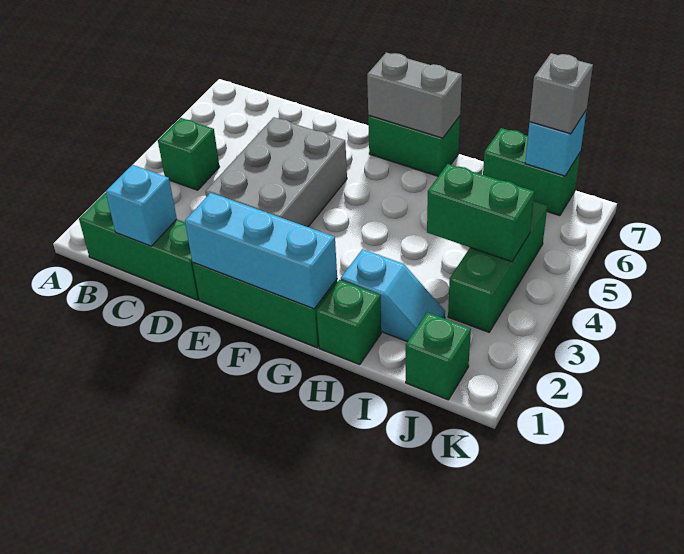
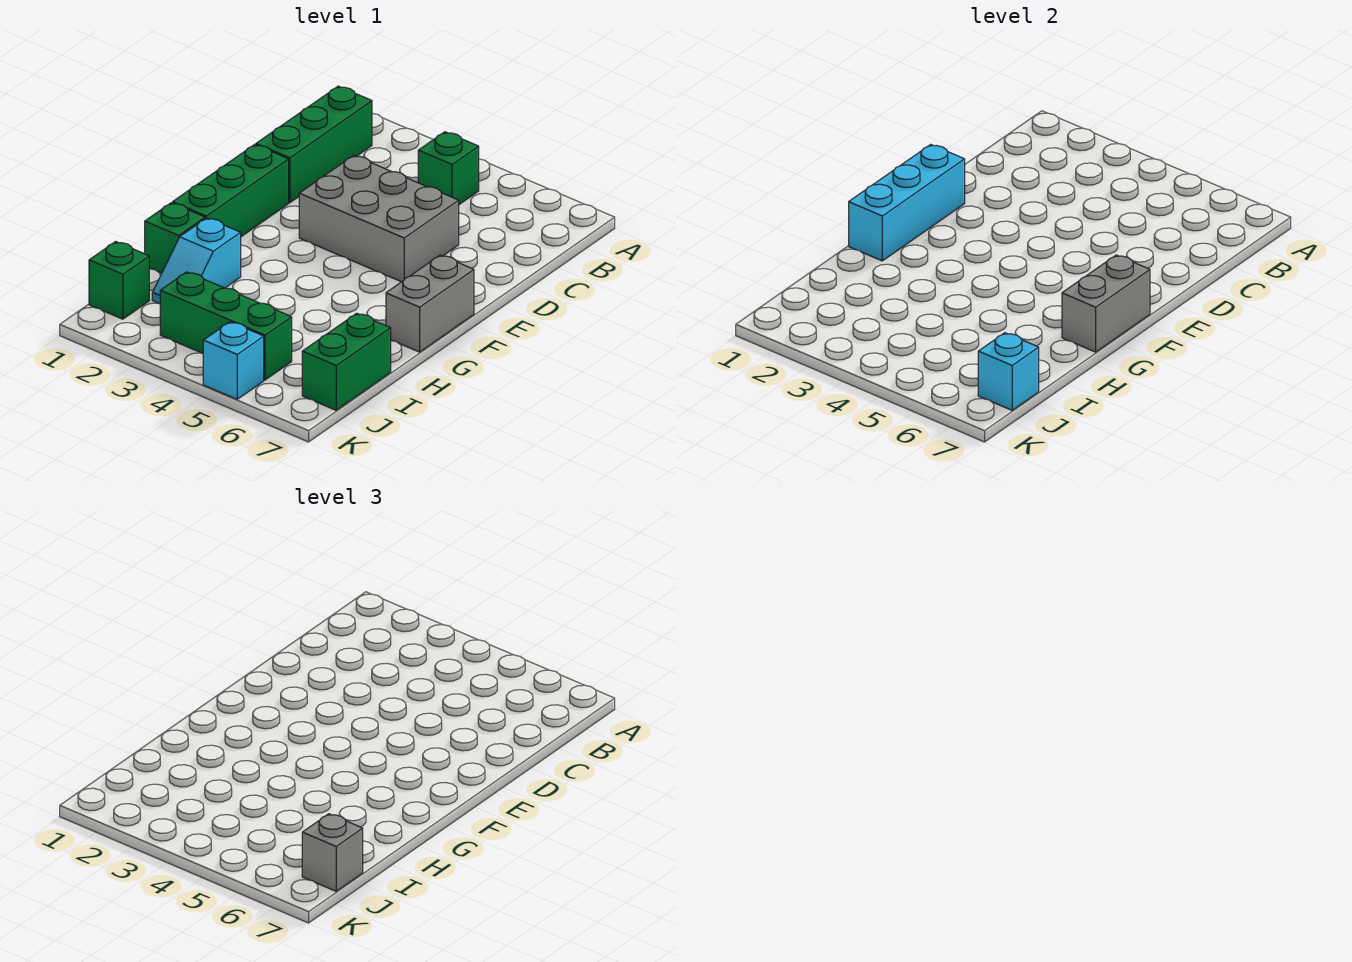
cyan brick C1 level 2 -> cyan brick K5 level 1
green brick F7:G7 level 1 -> grey brick F7:G7 level 1
green brick I4:J4 level 2 -> none

